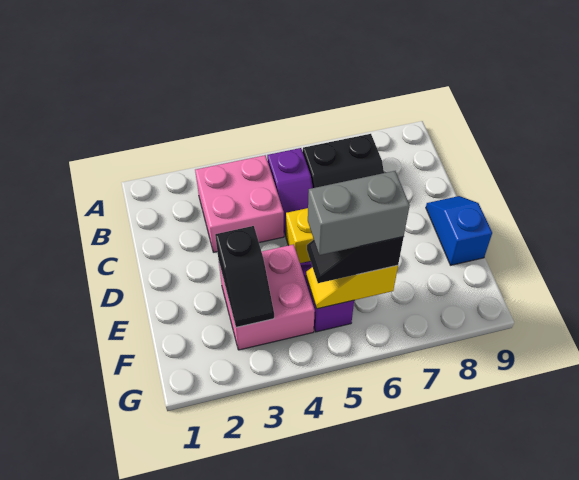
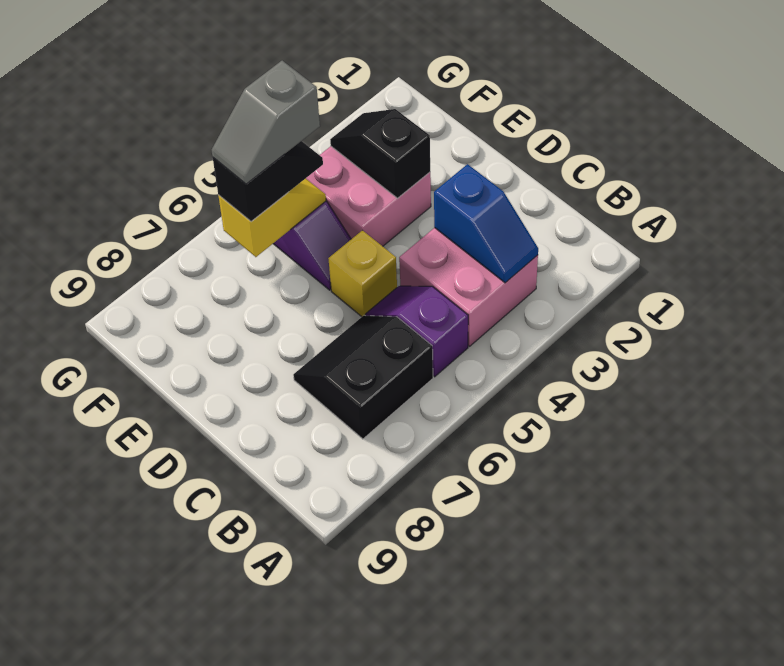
blue slope D9:E9 level 1 top E -> blue slope B3:C3 level 2 top C
grey brick F5:F6 level 4 -> grey slope F5:F6 level 4 top 5

